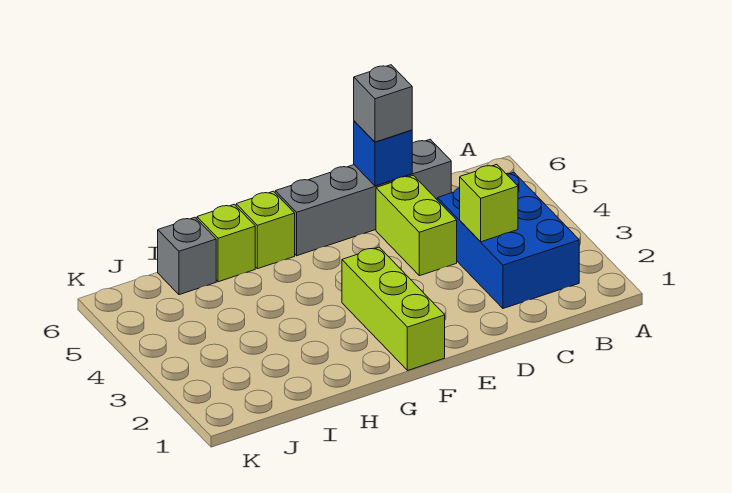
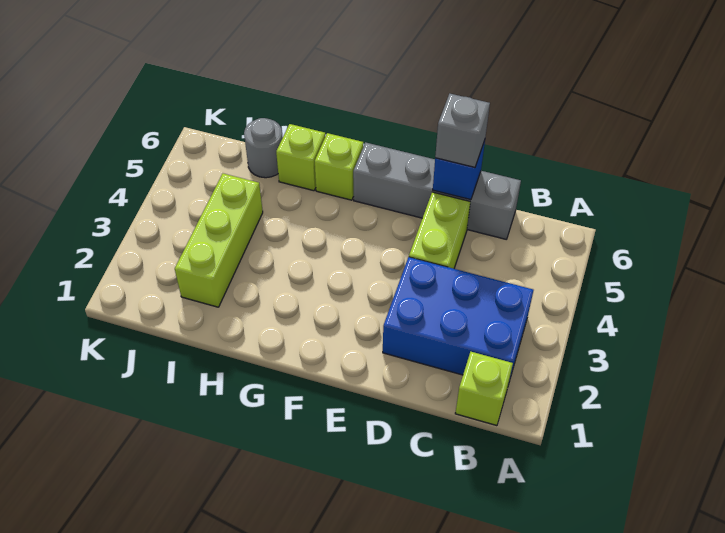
blue brick B2:C4 level 1 -> blue brick B2:D3 level 1
lime brick C3 level 2 -> lime brick B1 level 1
lime brick F1:F3 level 1 -> lime brick I2:I4 level 1
grey brick I6 level 1 -> grey round brick I6 level 1

